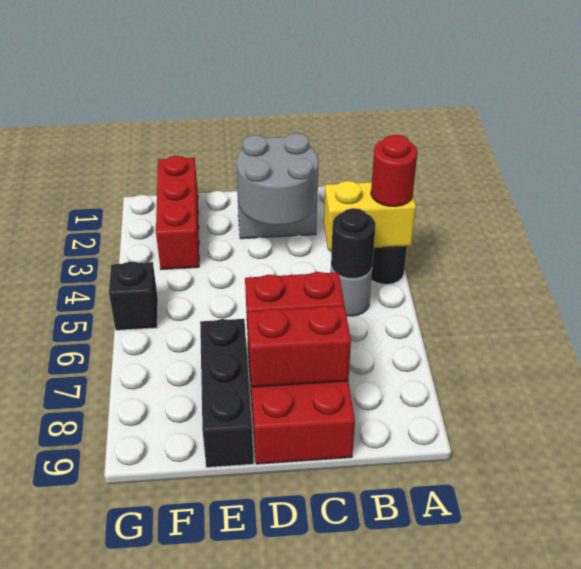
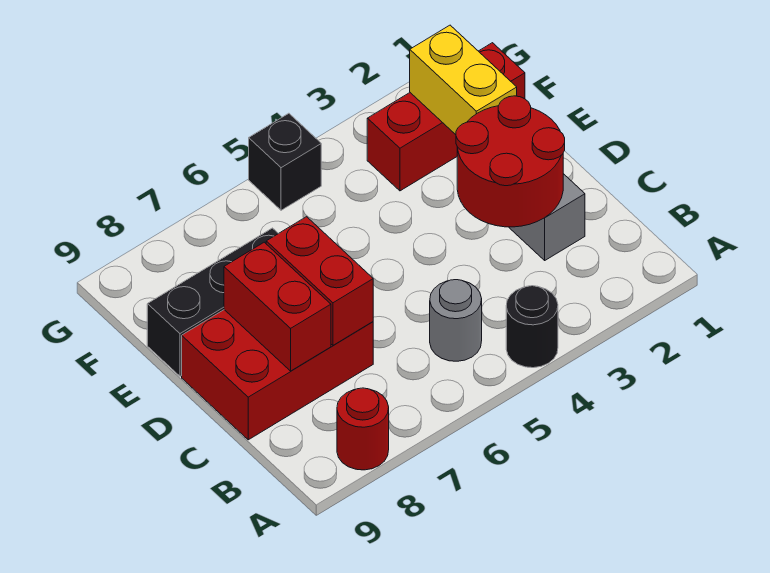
yellow brick A4:B4 level 2 -> yellow brick E2:F2 level 2
red round brick A4 level 3 -> red round brick A8 level 1
black round brick B5 level 2 -> none
grey round brick C2:D3 level 2 -> red round brick C2:D3 level 2

